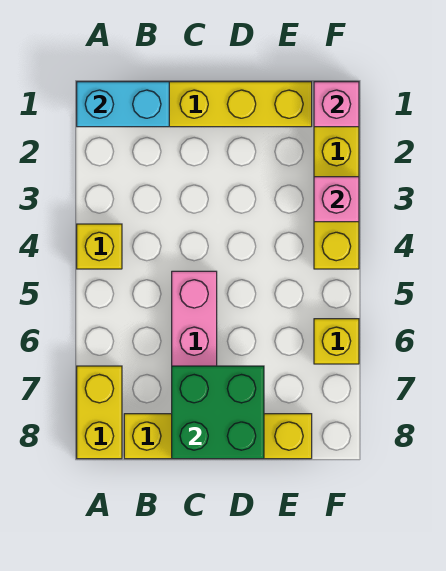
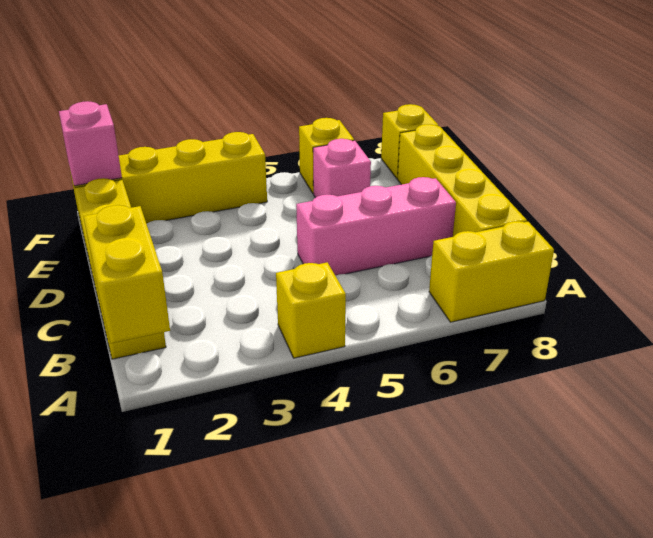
cyan brick A1:B1 level 2 -> yellow brick A1:B1 level 2
green brick C7:D8 level 2 -> none
pink brick F3 level 2 -> pink brick E6 level 1
none -> yellow brick F8 level 1

